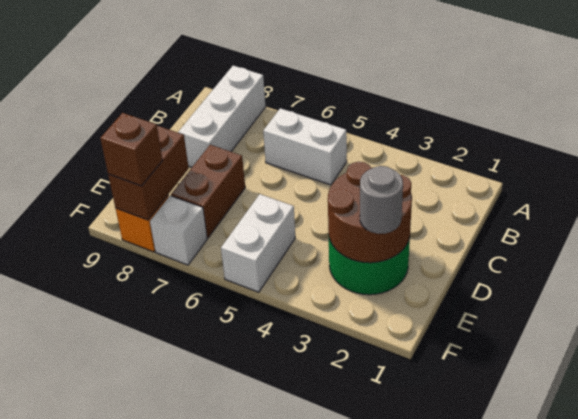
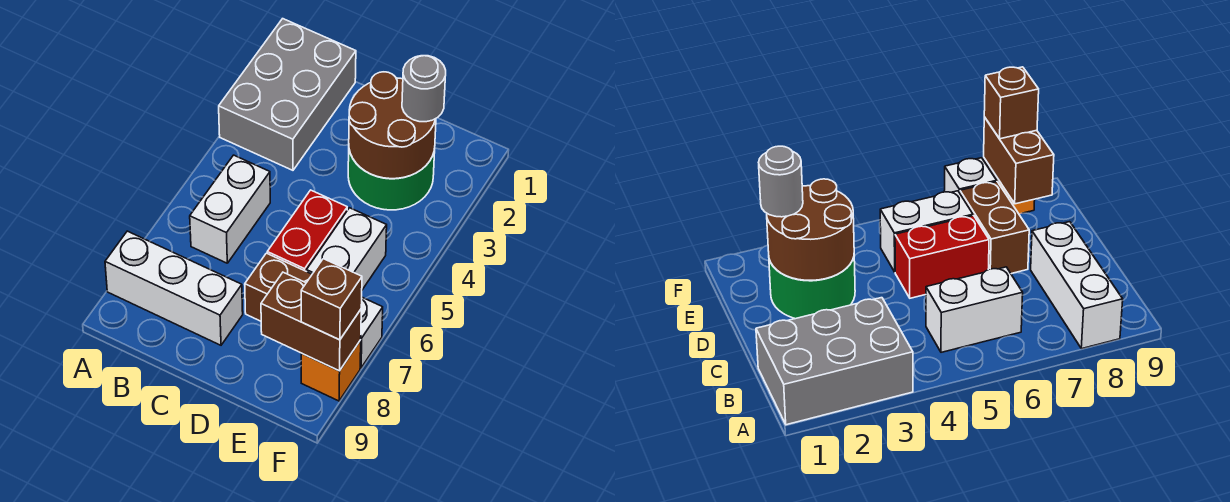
none -> grey brick A1:B3 level 1
none -> red brick D5:D6 level 1
white brick E5:F5 level 1 -> white brick E5:E6 level 1

